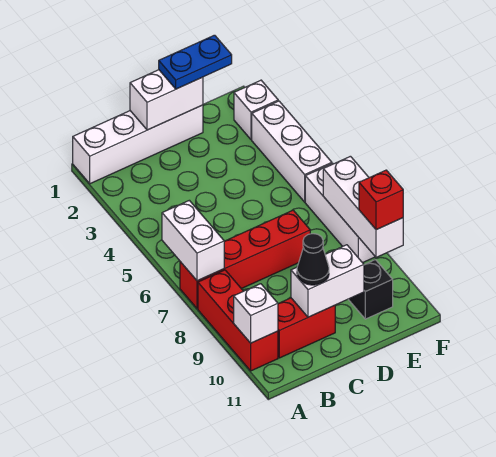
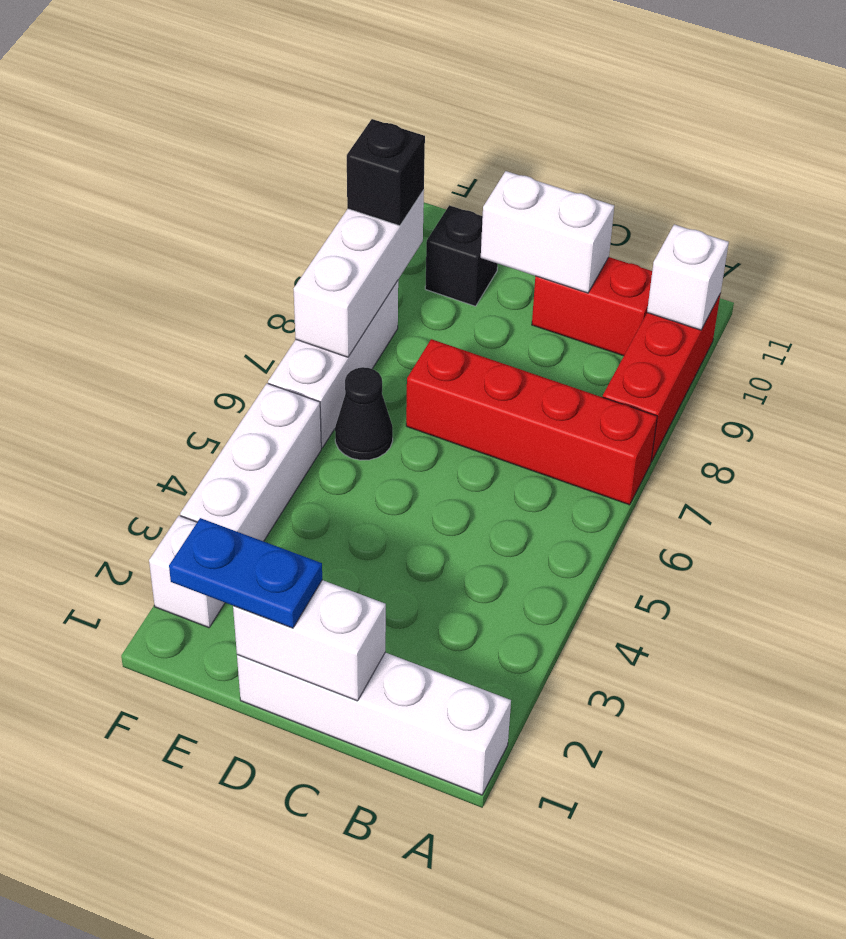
white brick A6:A7 level 2 -> none
black cone C10 level 3 -> black cone E6 level 1
red brick F9 level 3 -> black brick F9 level 3

